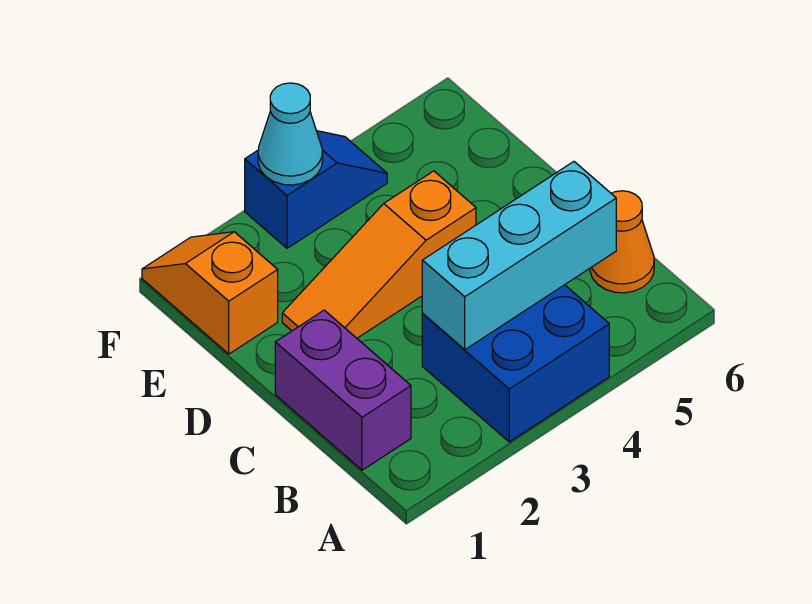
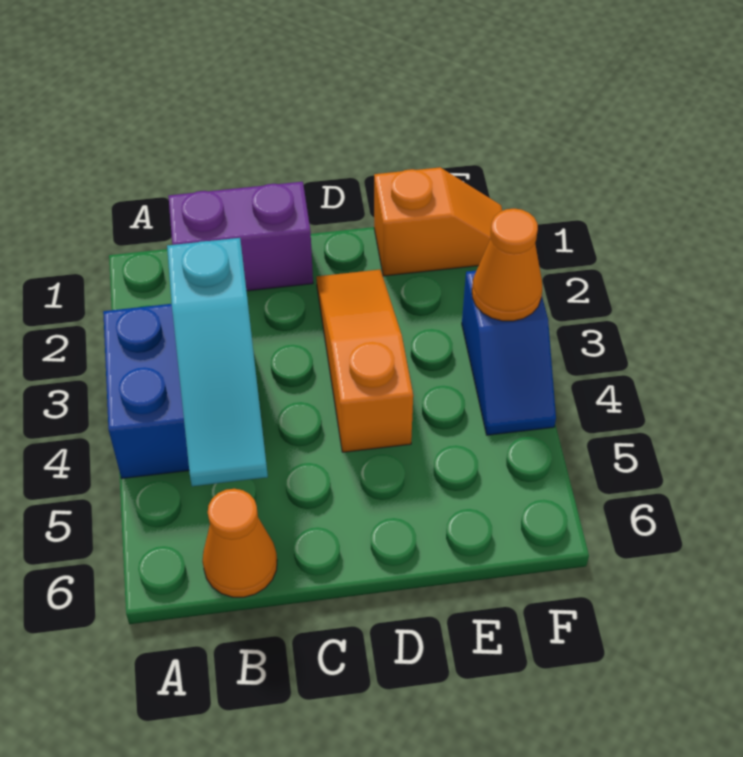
cyan brick B3:B5 level 2 -> cyan slope B3:B5 level 2 top 3
cyan cone F3 level 2 -> orange cone F3 level 2

